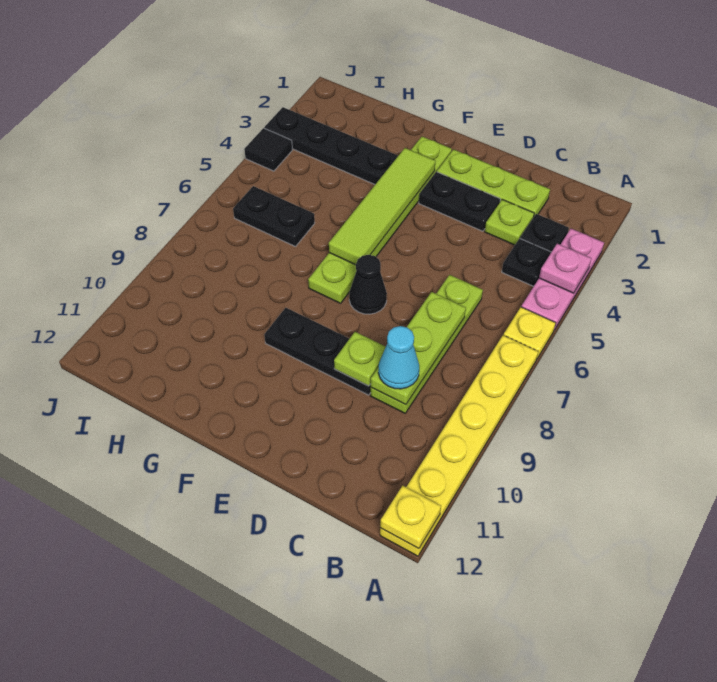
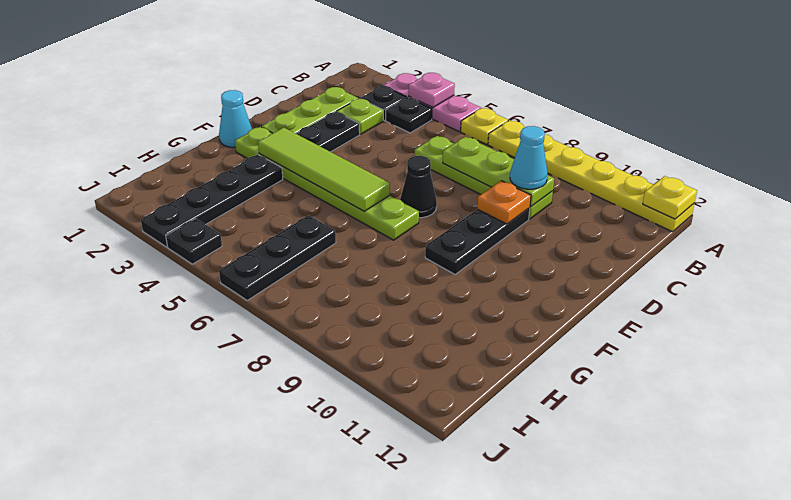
lime plate D9 level 2 -> orange plate D9 level 2
none -> cyan cone F1 level 1
black plate H6:I6 level 1 -> black plate H6:J6 level 1
black tile J4 level 1 -> black plate J4 level 1

